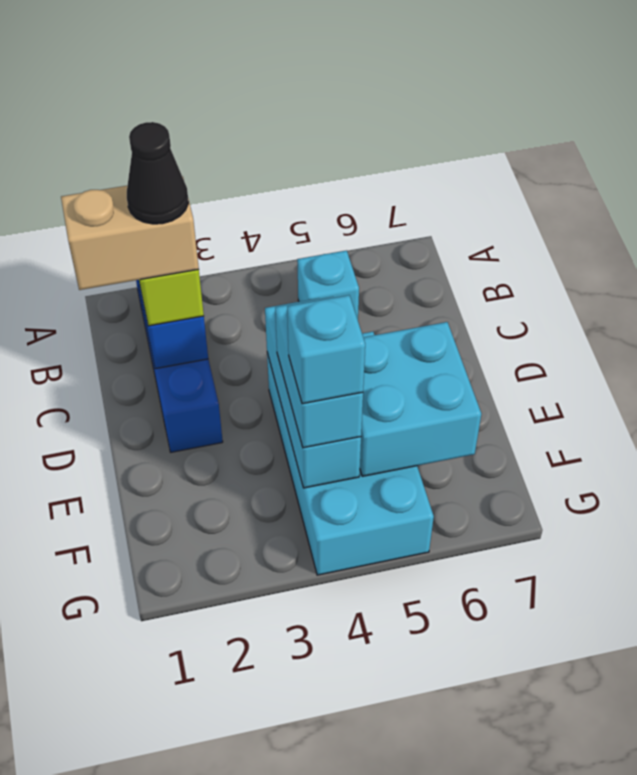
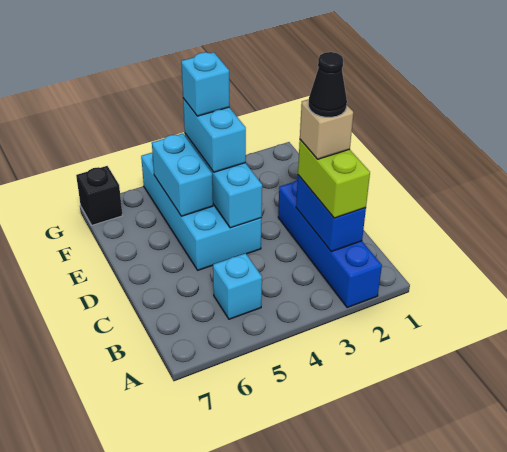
tan brick C1:C2 level 4 -> tan brick C2 level 4
cyan brick E5:F6 level 2 -> cyan brick E5:F5 level 2
none -> black brick G7 level 1

